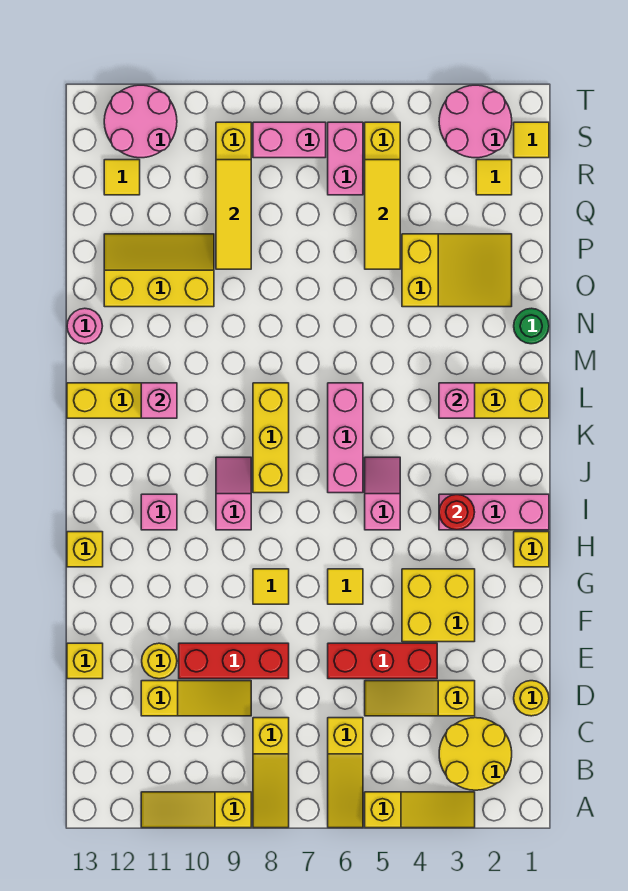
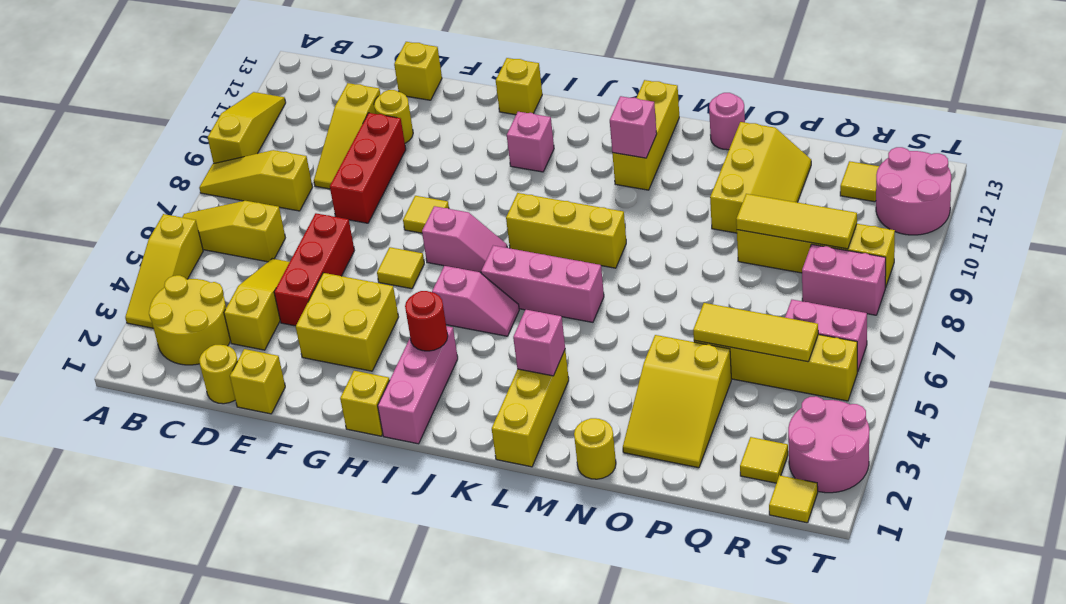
none -> yellow brick E1 level 1
pink slope I9:J9 level 1 top I -> pink slope H7:I7 level 1 top H
green round brick N1 level 1 -> yellow round brick N1 level 1
pink brick S7:S8 level 1 -> pink brick R8:S8 level 1

